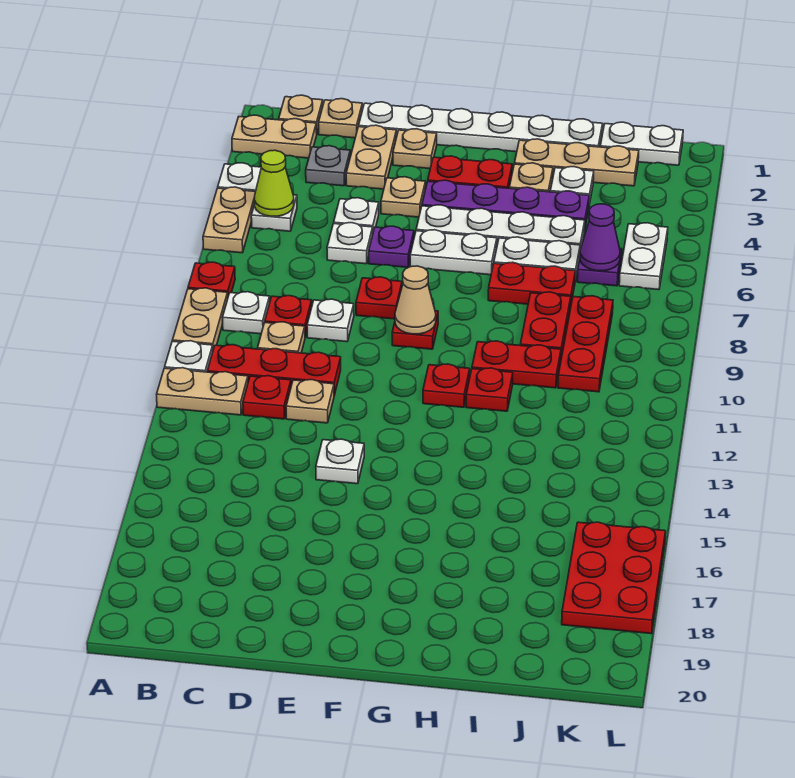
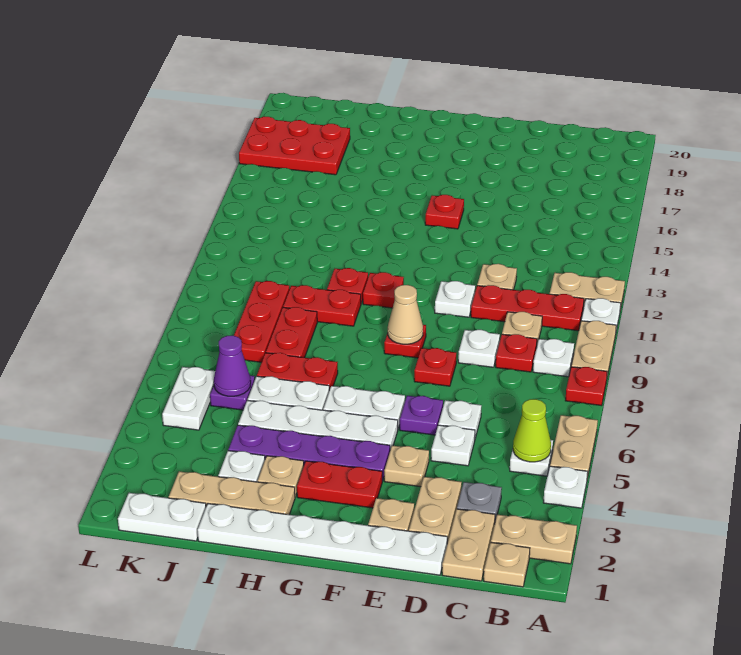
tan plate C1 level 1 -> tan plate C1:C2 level 1
red plate C12 level 1 -> red plate F15 level 1
white plate E14 level 1 -> white plate E11 level 1
red plate K16:L18 level 1 -> red plate J17:L18 level 1

